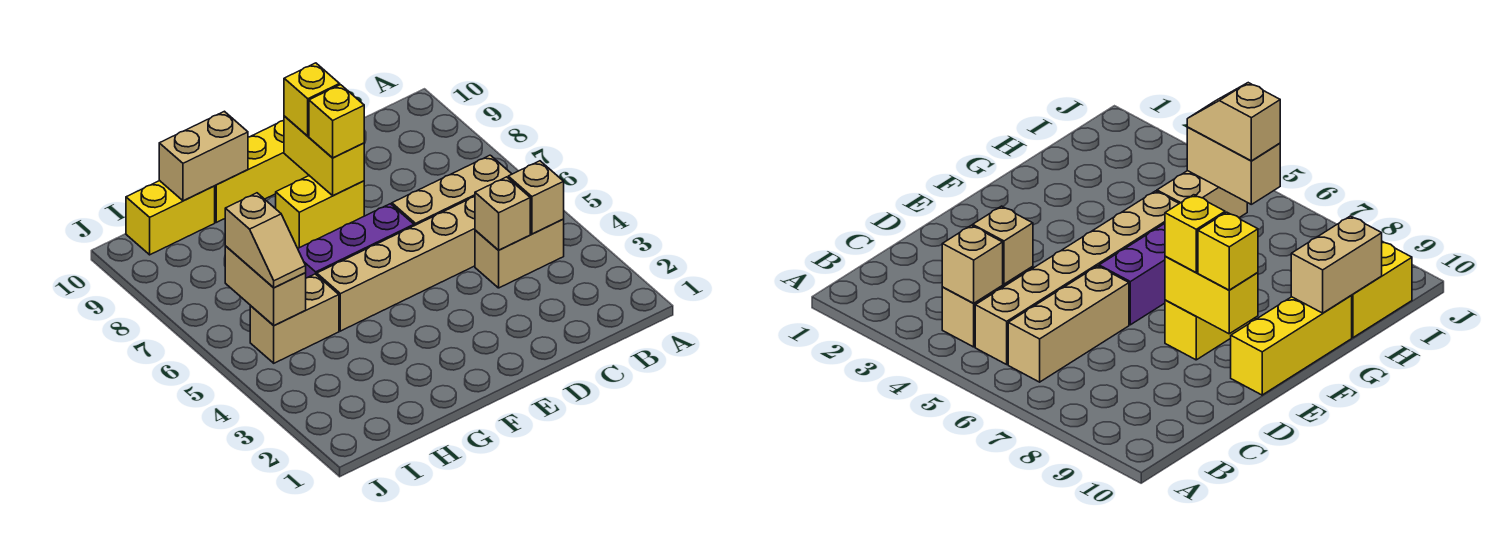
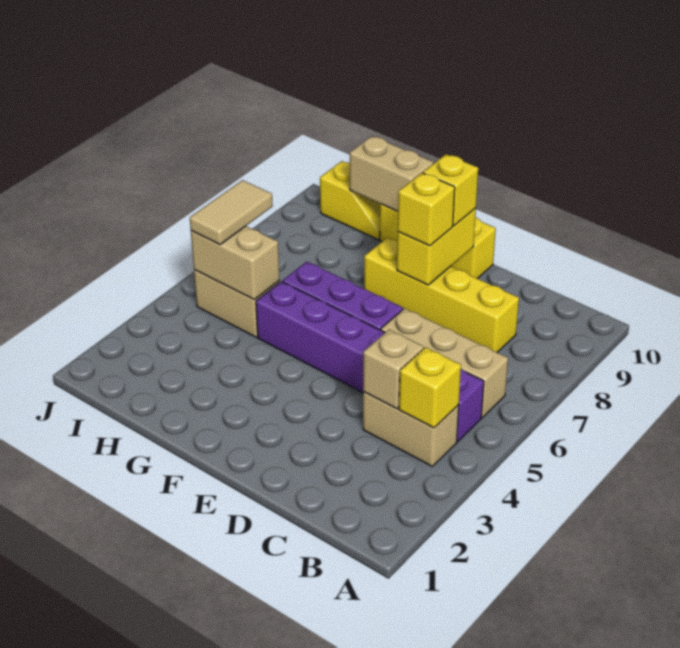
tan brick B4 level 2 -> yellow brick B4 level 2
tan brick B5:G5 level 1 -> purple brick B5:G5 level 1
yellow brick E8:F8 level 1 -> yellow brick C8:F8 level 1
yellow brick H10:I10 level 1 -> yellow slope H10:I10 level 1 top I
tan brick I5:I6 level 2 -> tan brick H5:I5 level 2
tan slope I5:I6 level 3 top 6 -> tan tile I5:I6 level 3

